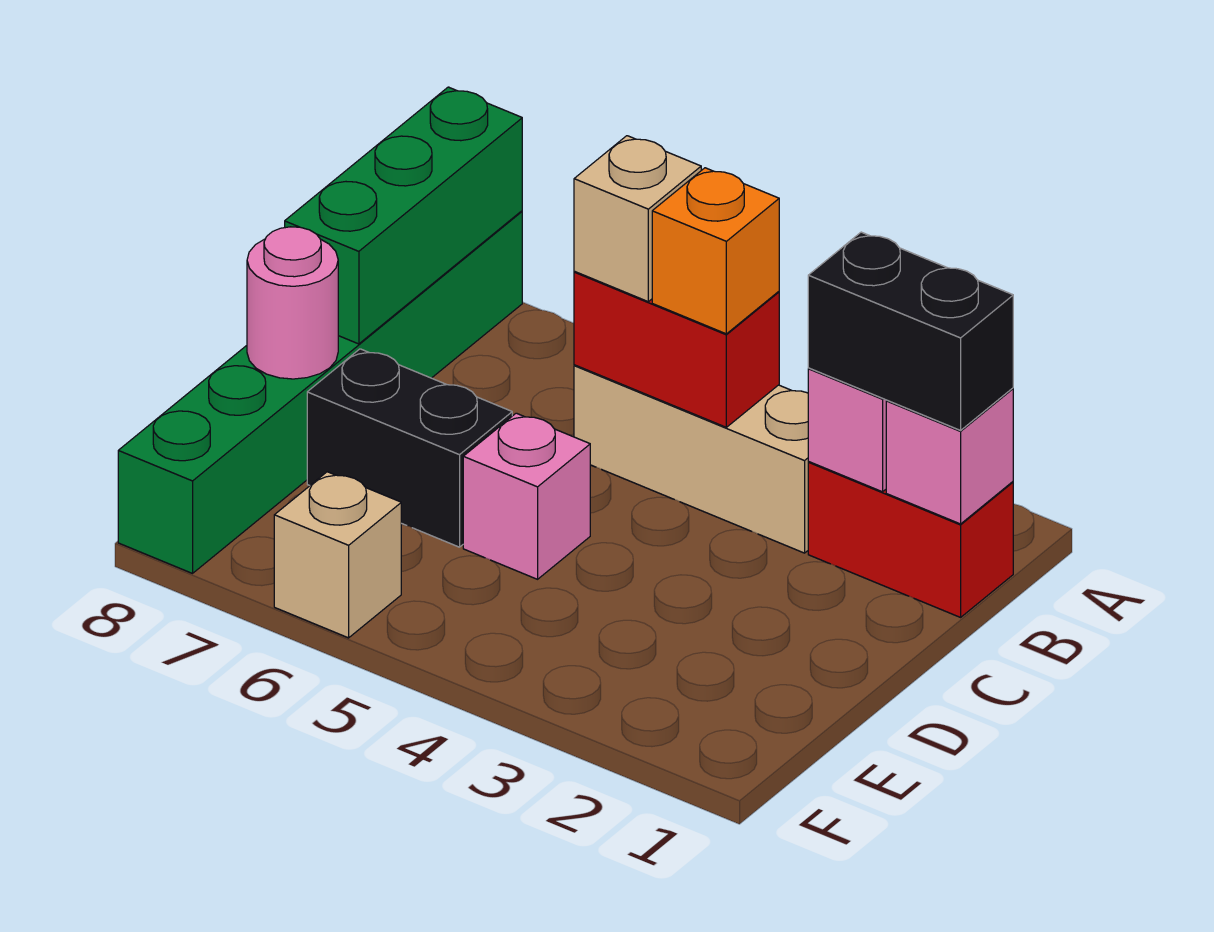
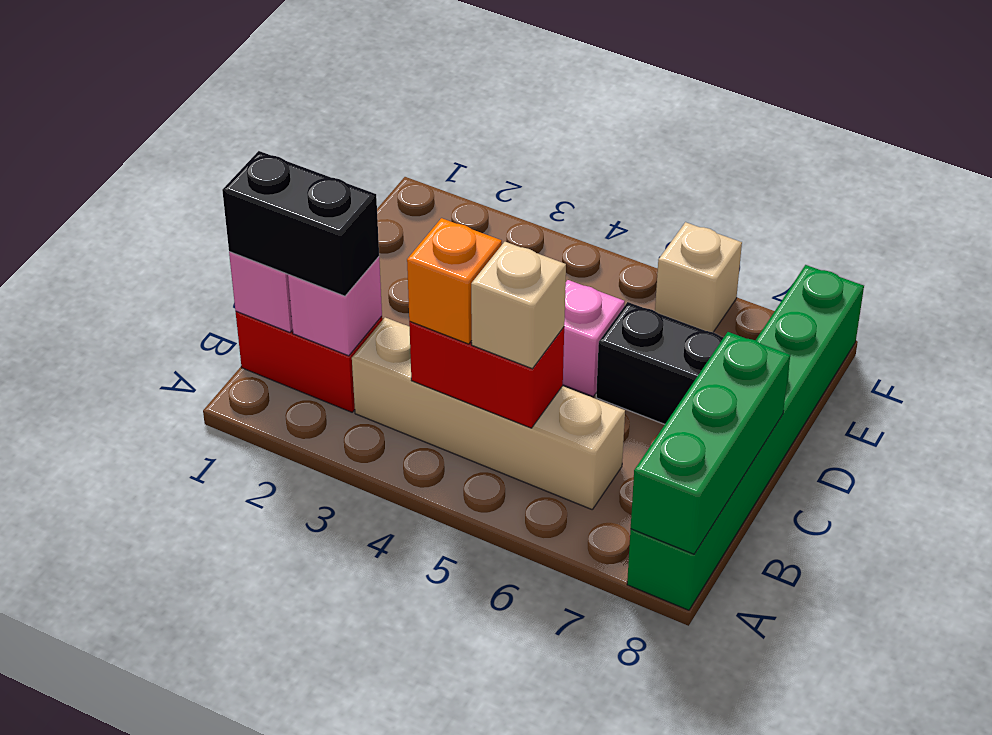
tan brick B3:B5 level 1 -> tan brick B3:B6 level 1
pink round brick D8 level 2 -> none

